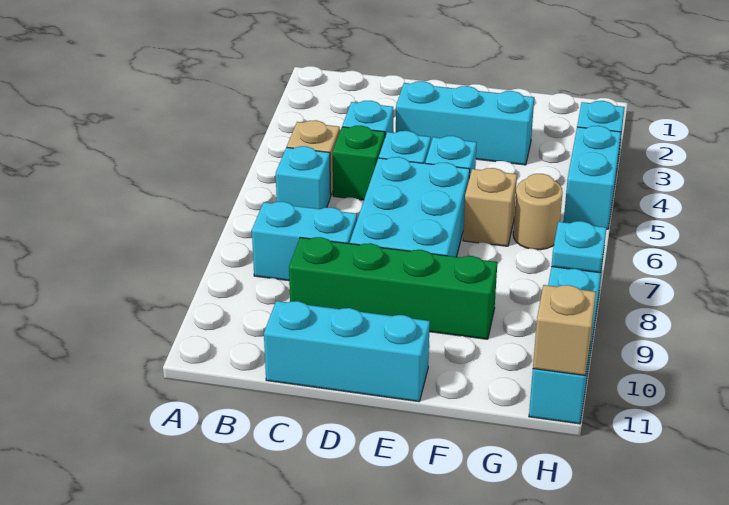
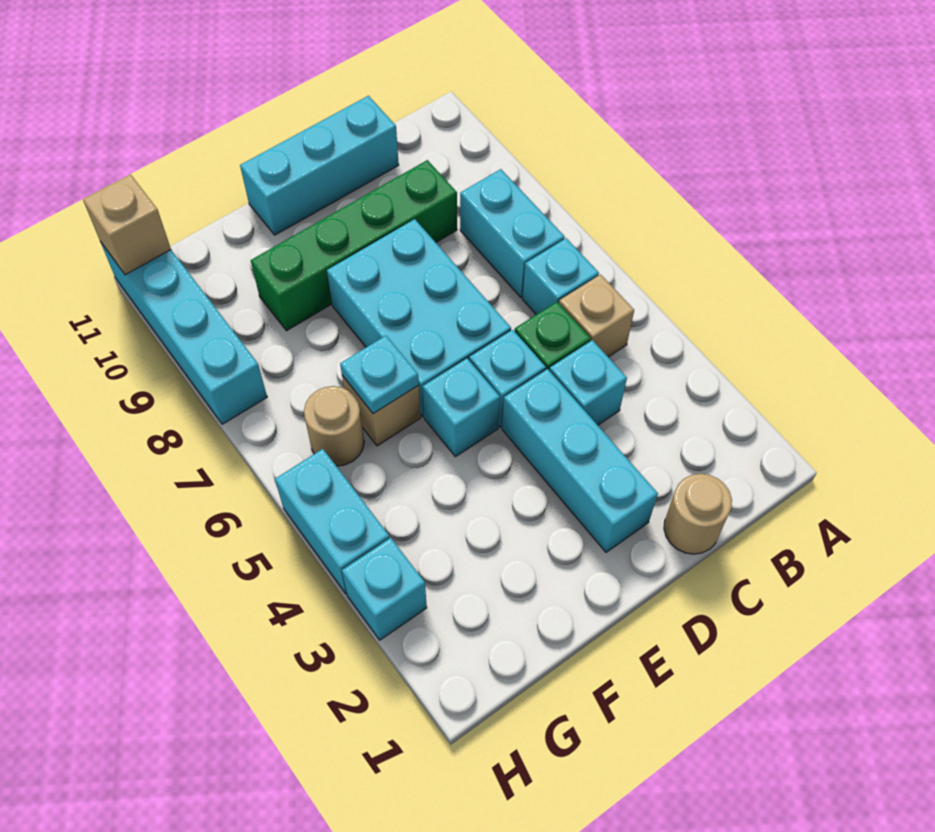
cyan brick B8:C8 level 1 -> cyan brick B7:B8 level 1
none -> tan round brick C1 level 1
cyan brick D3:F3 level 1 -> cyan brick D2:D4 level 1
cyan plate H8 level 2 -> cyan plate F6 level 2

